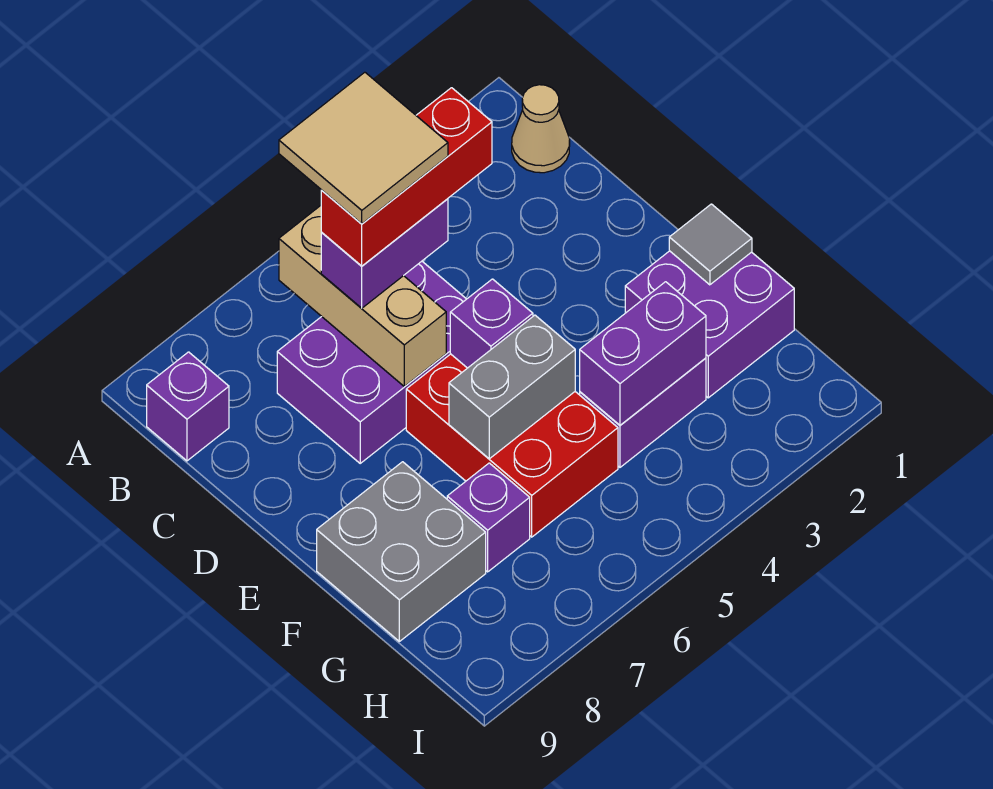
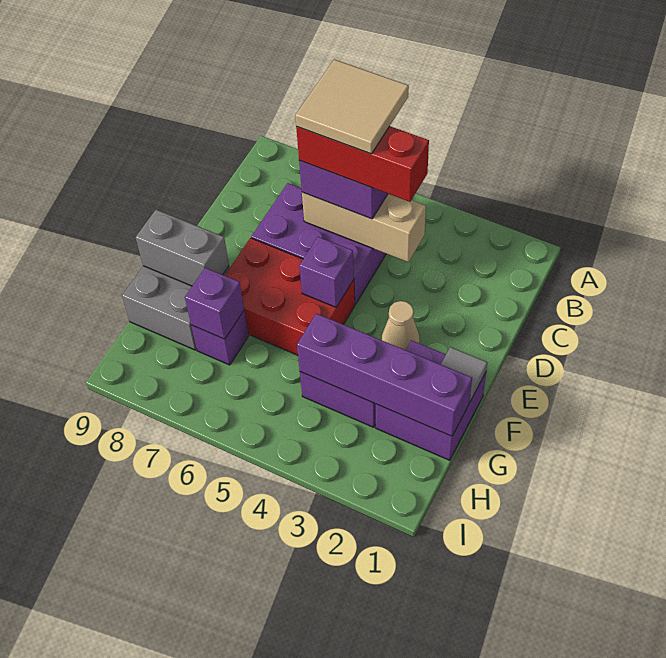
tan cone B1 level 1 -> tan cone E3 level 1
tan brick B6:D6 level 2 -> tan brick C4:C6 level 2
purple brick B9 level 1 -> purple brick G7 level 2
red brick E5:G6 level 1 -> red brick E5:F7 level 1
grey brick F5:F6 level 2 -> grey brick F8:F9 level 2
purple brick G3:G4 level 2 -> purple brick G1:G4 level 2

